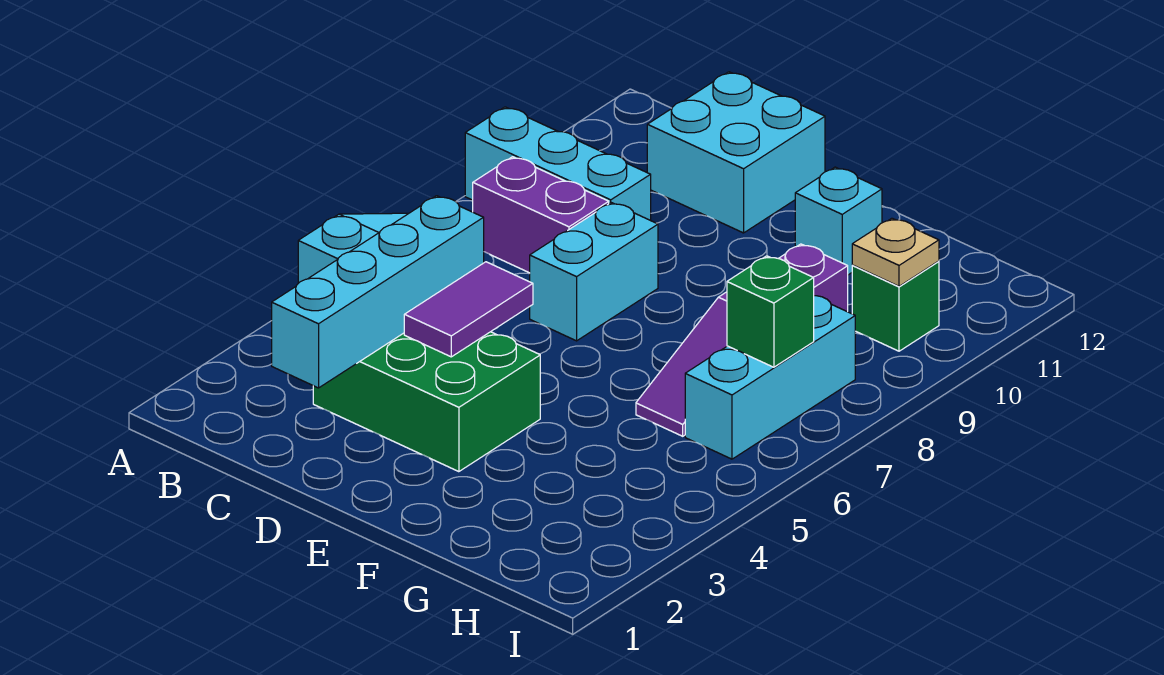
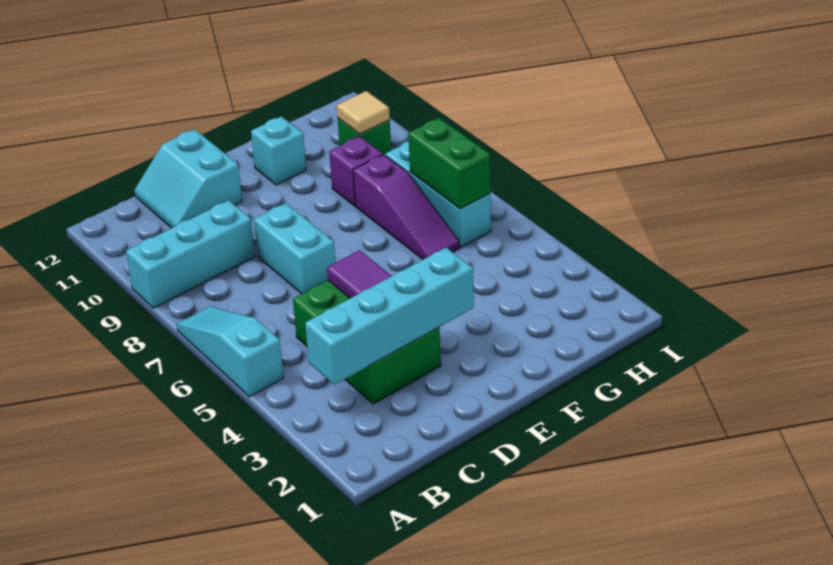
purple brick B8:C8 level 1 -> none
cyan brick C2:C5 level 2 -> cyan brick B3:E3 level 2
green brick C3:E4 level 1 -> green brick C3:D5 level 1
cyan brick C11:D12 level 1 -> cyan slope C11:D12 level 1 top D
green brick H7 level 2 -> green brick H6:H7 level 2
tan plate H10 level 2 -> tan tile H10 level 2

